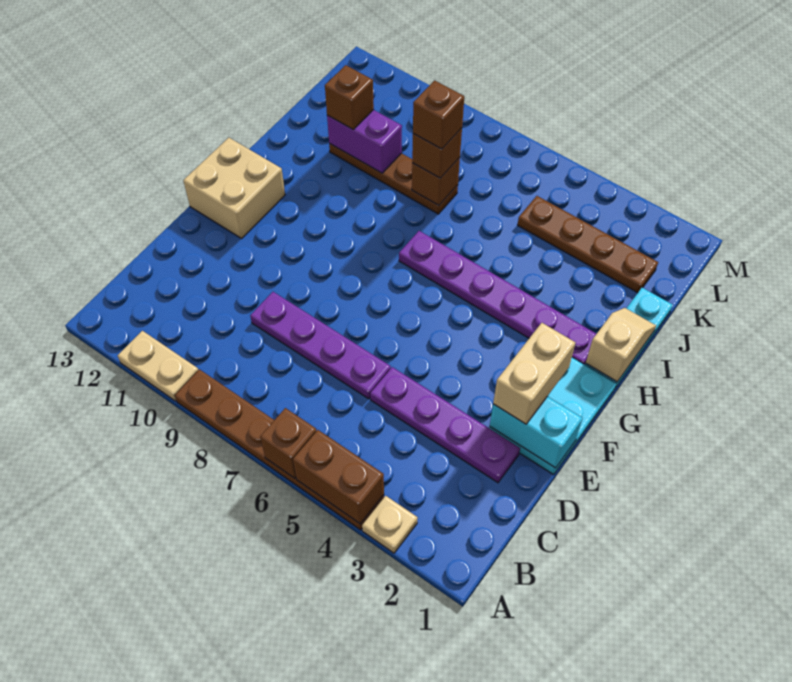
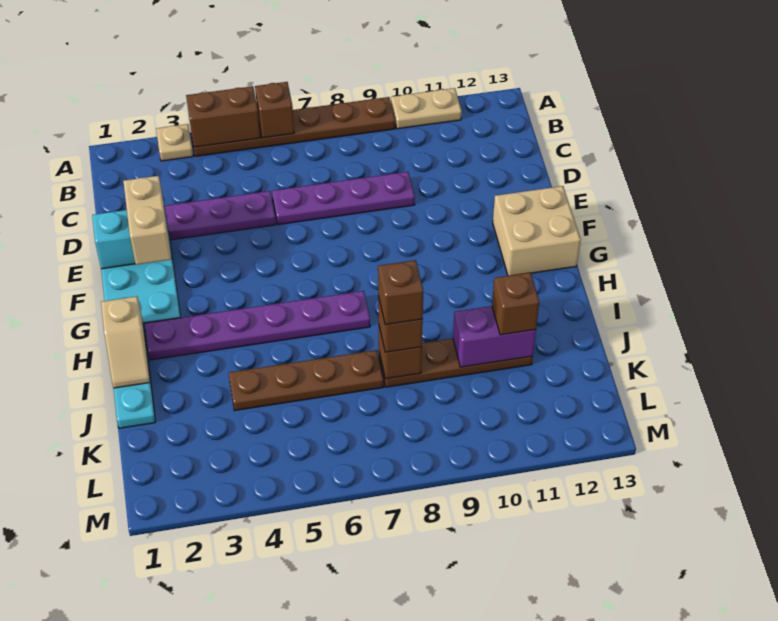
brown plate K2:K5 level 1 -> brown plate J4:J7 level 1

